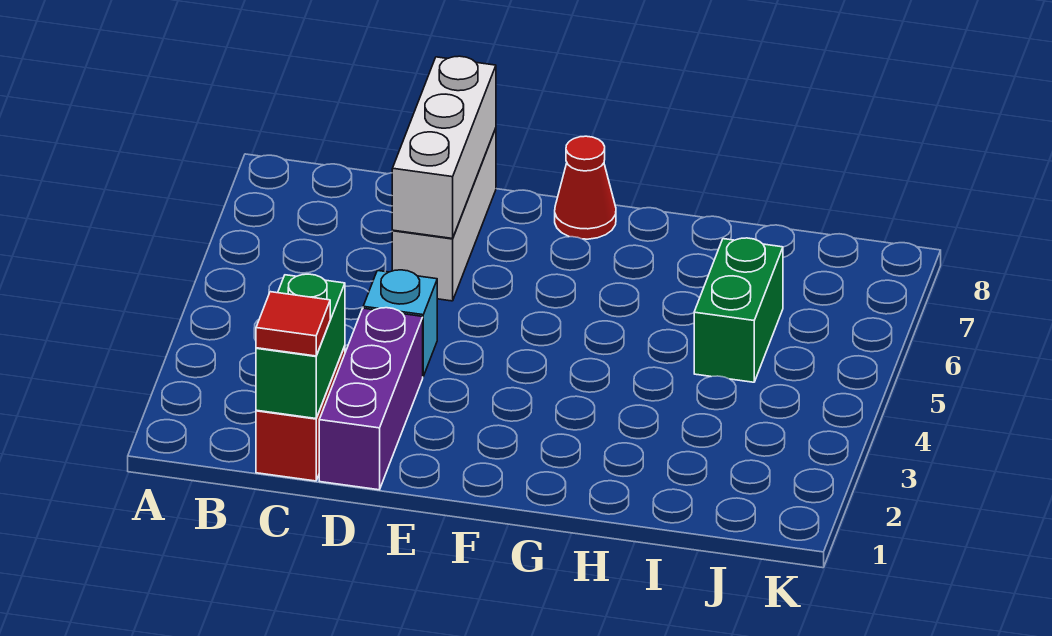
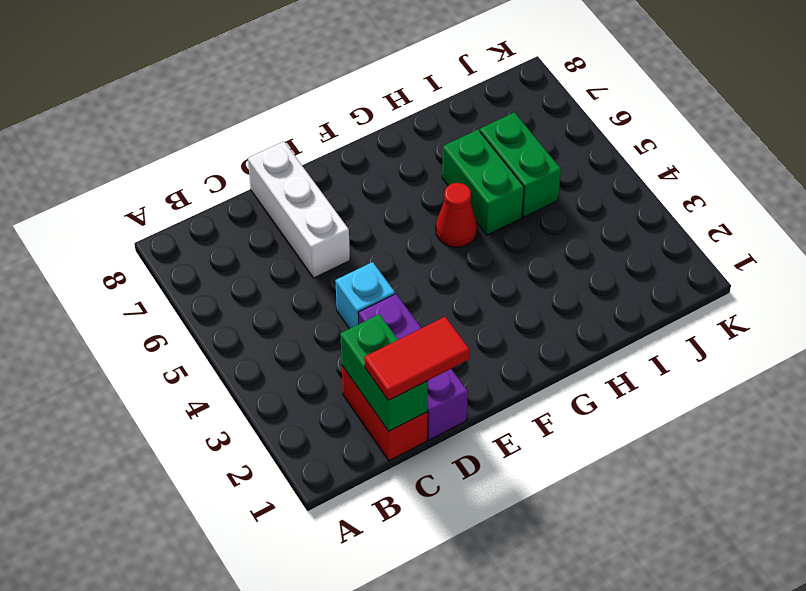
red tile C1 level 3 -> red tile C1:D1 level 3
white brick D6:D8 level 2 -> none
red cone F8 level 1 -> red cone G5 level 1
none -> green brick H5:H6 level 1

